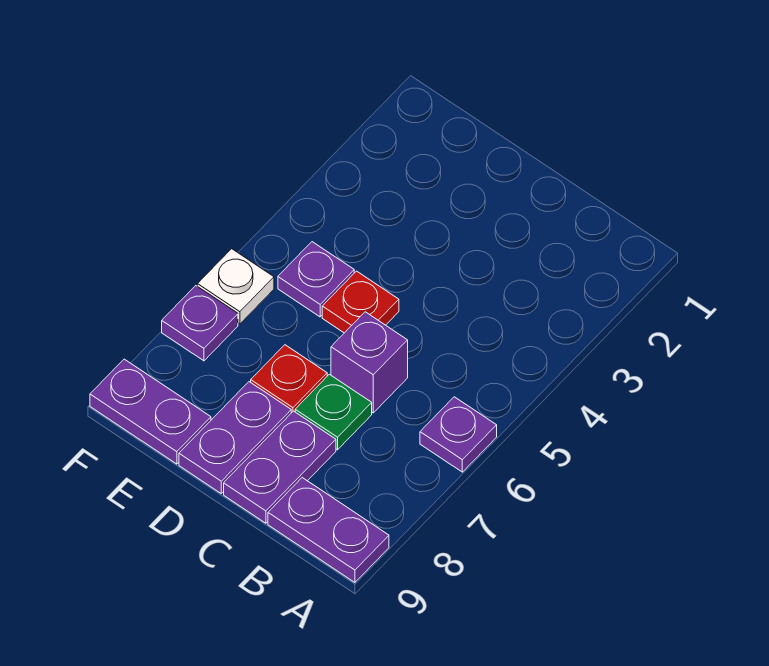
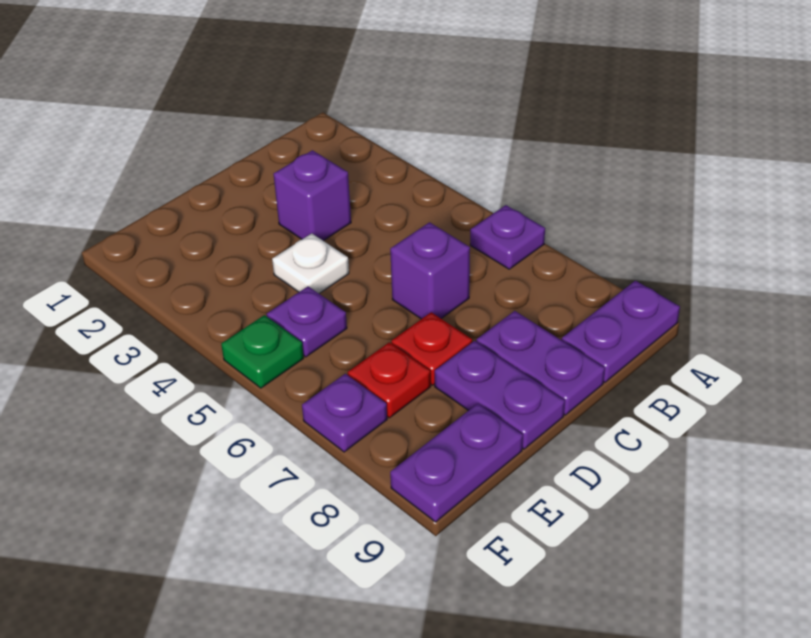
none -> purple brick C3 level 1
green plate C7 level 1 -> green plate F5 level 1
red plate D5 level 1 -> red plate E7 level 1
white plate F6 level 1 -> white plate D4 level 1

